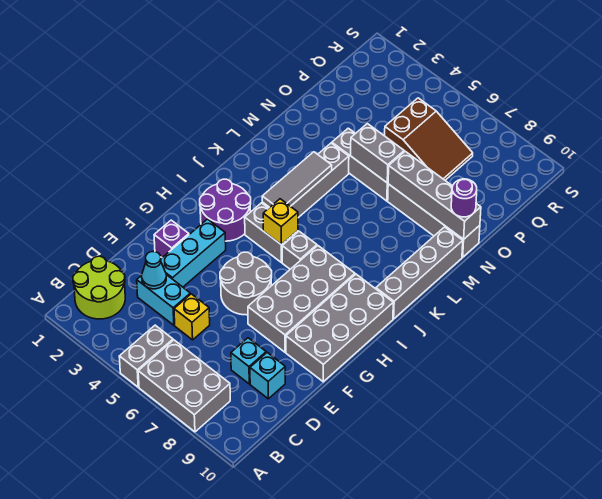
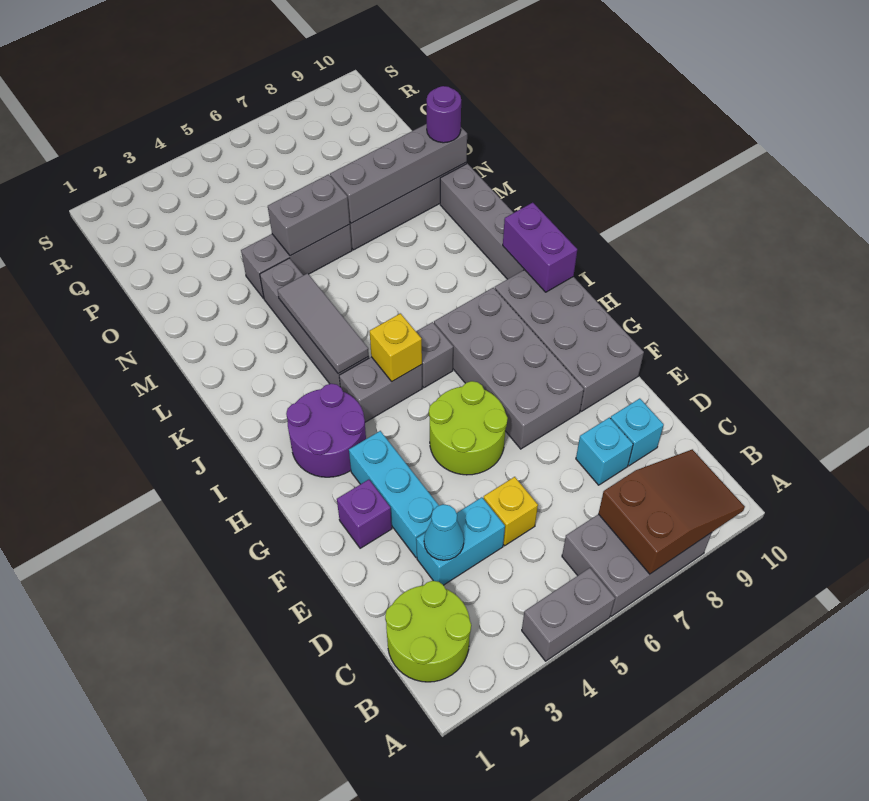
grey brick A5:B5 level 1 -> grey brick A4:A5 level 1
grey round brick F5:G6 level 1 -> lime round brick F5:G6 level 1
none -> purple brick I10:J10 level 2
brown slope P5:Q7 level 1 top 5 -> brown slope A7:B9 level 2 top 7

